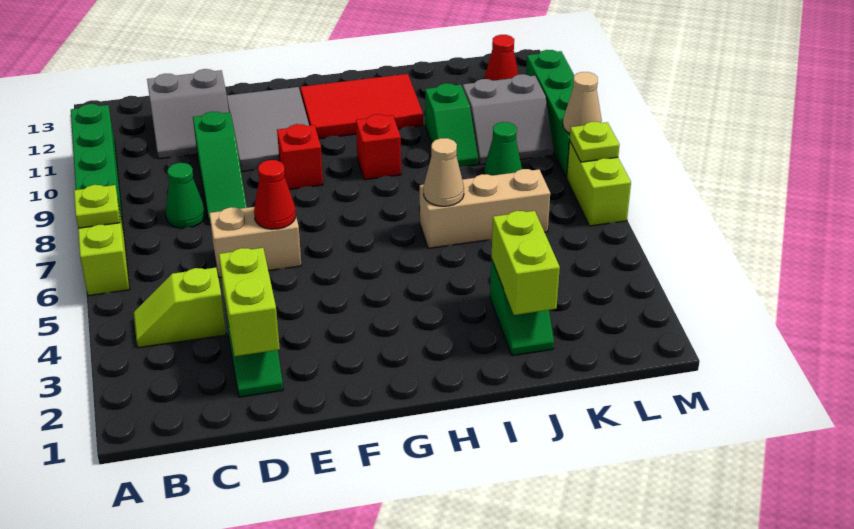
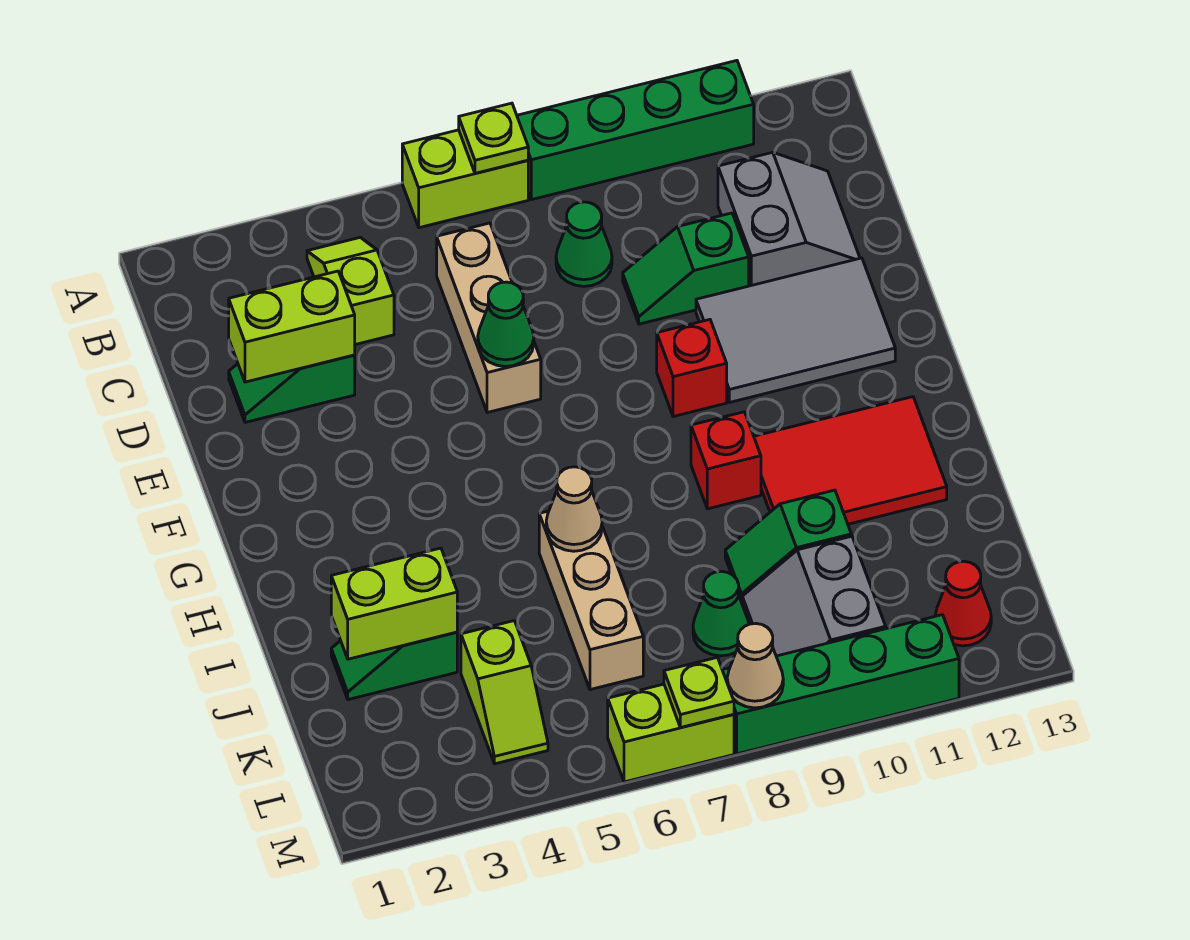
grey slope C11:D12 level 1 top 12 -> grey slope C11:D12 level 1 top 11
tan brick D6:E6 level 1 -> tan brick C6:E6 level 1
green slope D8:D10 level 1 top 10 -> green slope D9:D10 level 1 top 10
red cone E6 level 2 -> green cone E6 level 2
red tile G11:I12 level 1 -> red tile H10:I12 level 1
none -> lime slope K4:L4 level 1 top K

